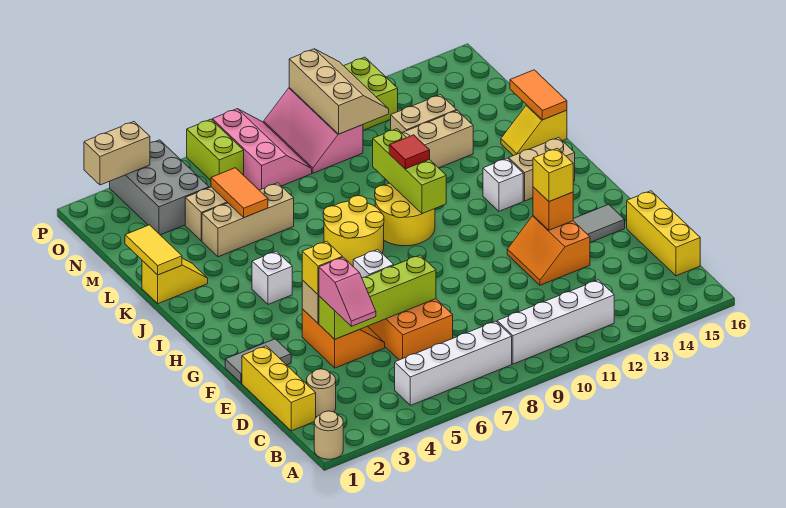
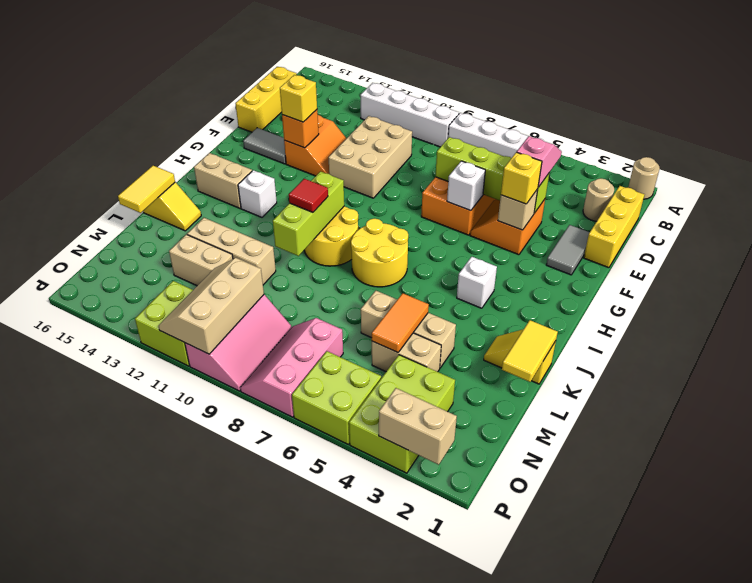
none -> tan brick D10:F11 level 1
grey tile F1:F2 level 1 -> grey tile E2:F2 level 1
orange tile K16:L16 level 2 -> yellow tile K16:L16 level 2
grey brick N3:P4 level 1 -> lime brick N3:P4 level 1
lime brick O6:P6 level 1 -> lime brick O5:P6 level 1

